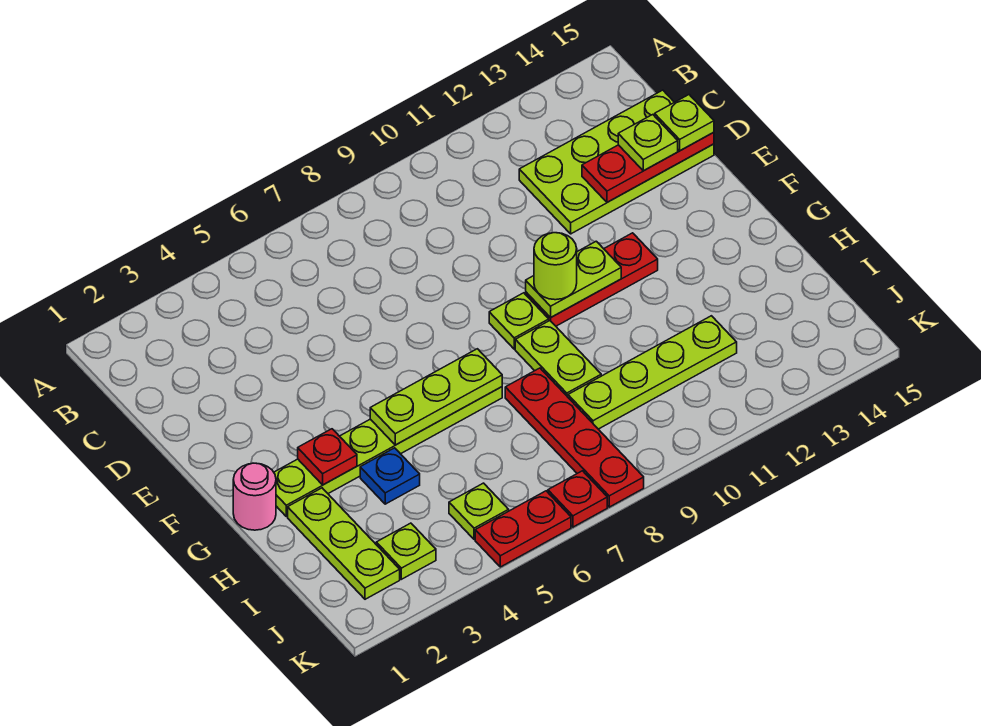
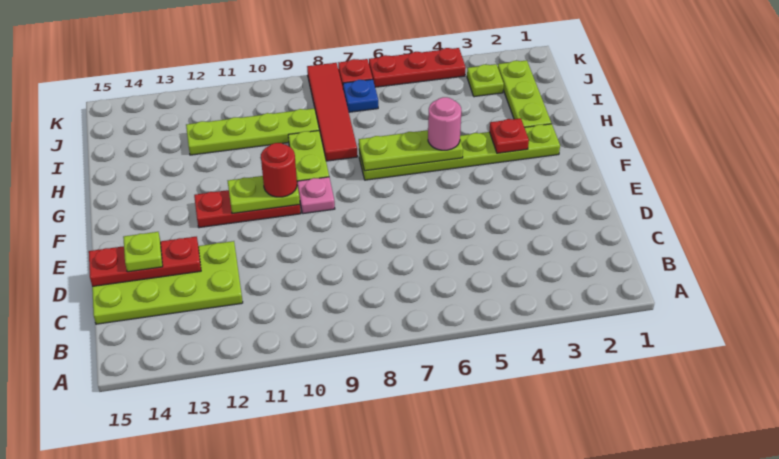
lime plate D15 level 3 -> none
lime plate F9 level 1 -> pink plate F9 level 1
lime round brick F10 level 3 -> red round brick F10 level 3
pink round brick G1 level 1 -> pink round brick G5 level 3
blue plate H4 level 1 -> blue plate J7 level 1
red plate H8:K8 level 1 -> red tile H8:K8 level 1
lime plate J5 level 1 -> none
red plate K5:K6 level 1 -> red plate K4:K6 level 1

